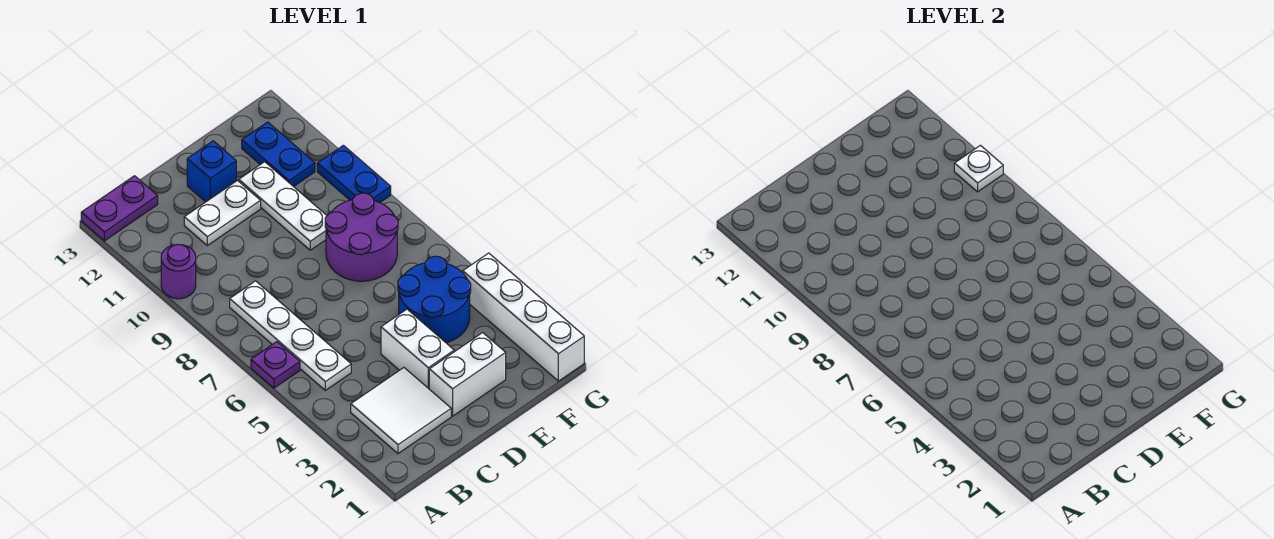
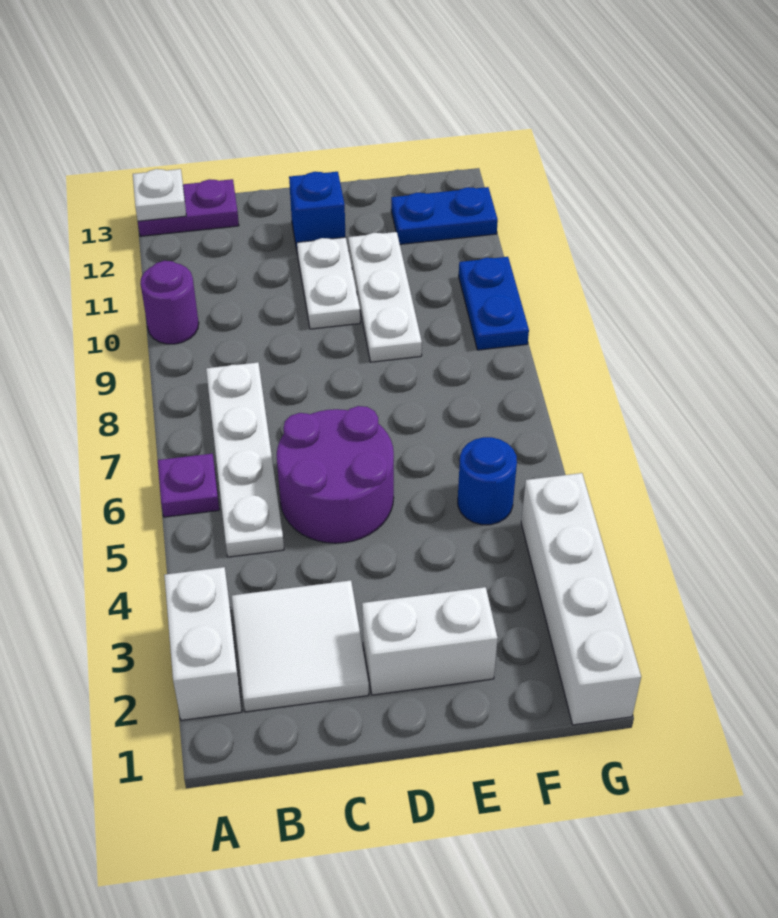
white plate C11:D11 level 1 -> white plate D10:D11 level 1
white brick D3:D4 level 1 -> white brick A2:A3 level 1
blue round brick E4:F5 level 1 -> blue round brick F5 level 1
purple round brick E7:F8 level 1 -> purple round brick C5:D6 level 1
blue plate F11:F12 level 1 -> blue plate F12:G12 level 1
white plate G10 level 2 -> white plate A13 level 2

